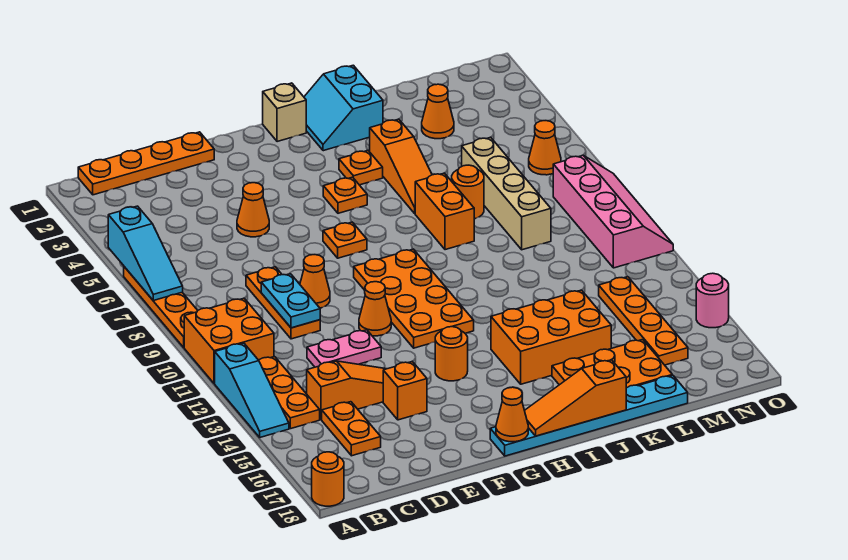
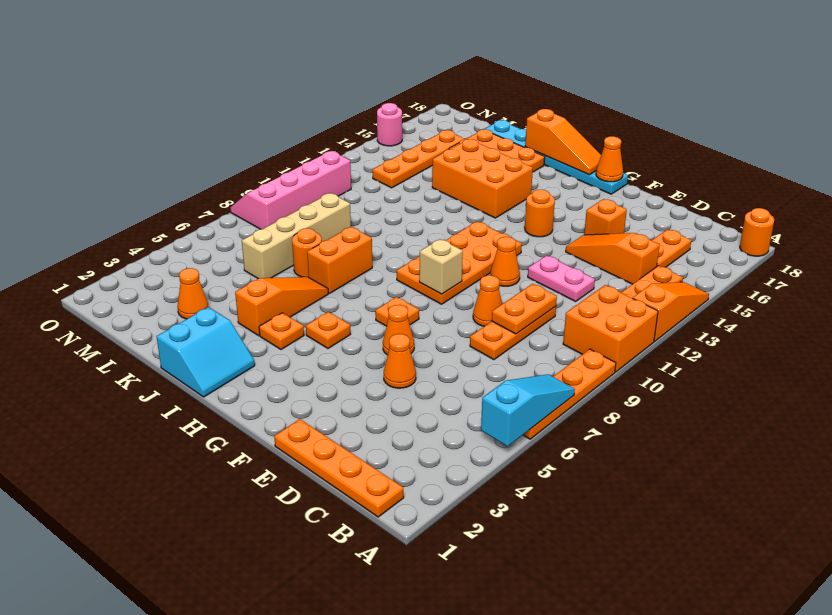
cyan slope A12:A14 level 1 top 12 -> orange slope A12:A14 level 1 top 12
cyan plate D9:D10 level 2 -> orange plate D9:D10 level 2
tan brick H1 level 1 -> tan brick G9 level 2
orange cone N6 level 1 -> orange cone F6 level 1

